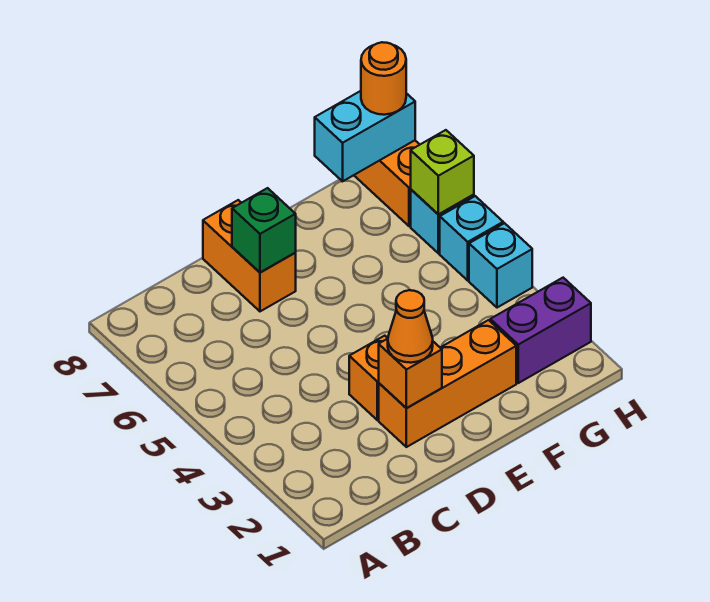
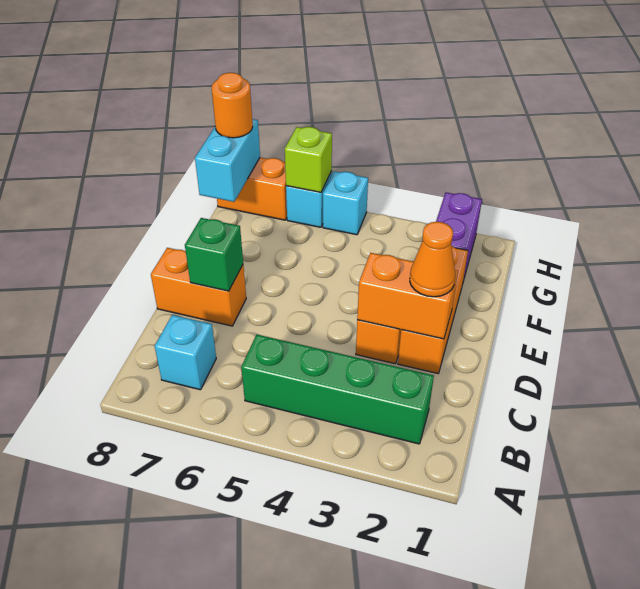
none -> green brick B2:B5 level 1
orange brick D2 level 2 -> orange brick D2:D3 level 2
cyan brick H4 level 1 -> cyan brick B7 level 1

